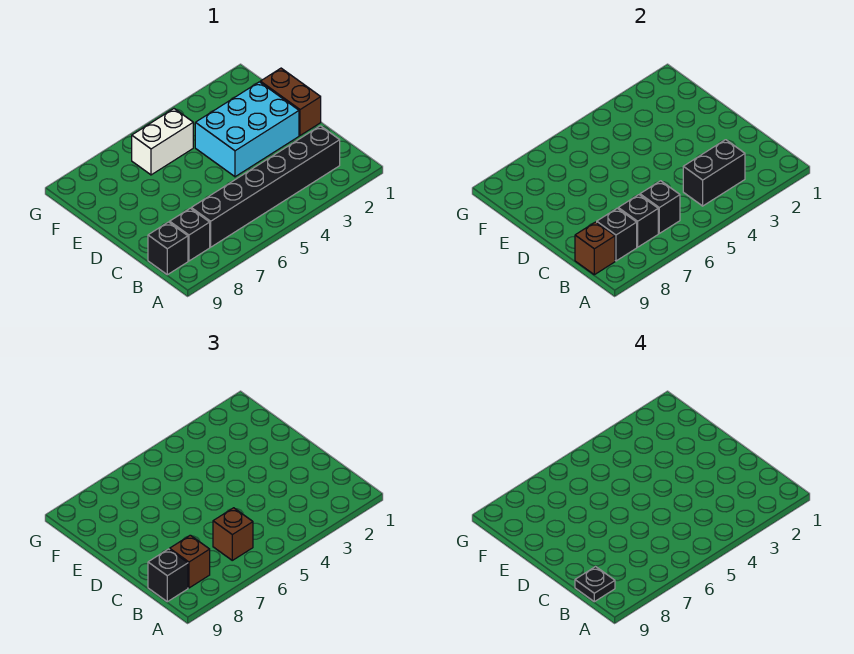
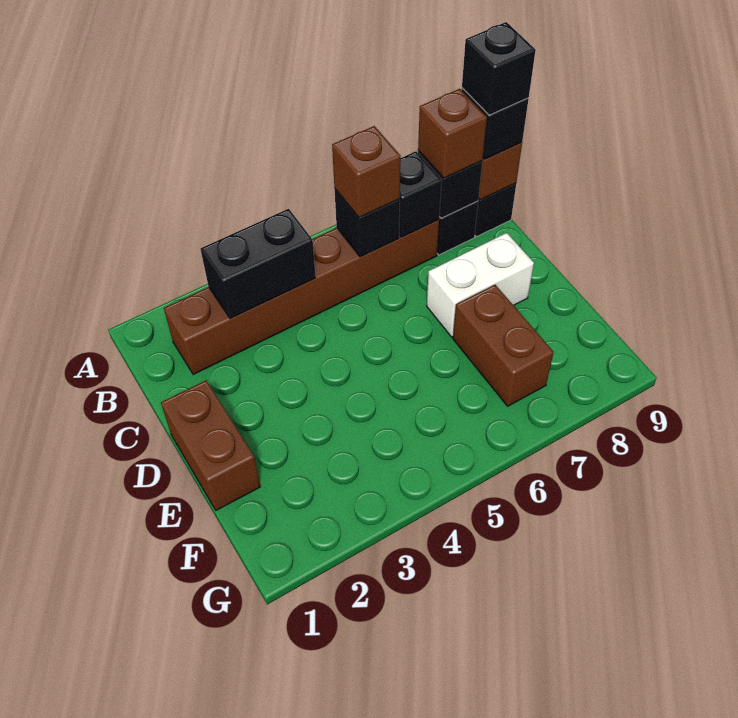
black brick B2:B7 level 1 -> brown brick B2:B7 level 1
black plate B9 level 4 -> black brick B9 level 4
cyan brick D2:E4 level 1 -> none
none -> brown brick E7:F7 level 1
white brick F5:F6 level 1 -> white brick D7:D8 level 1

